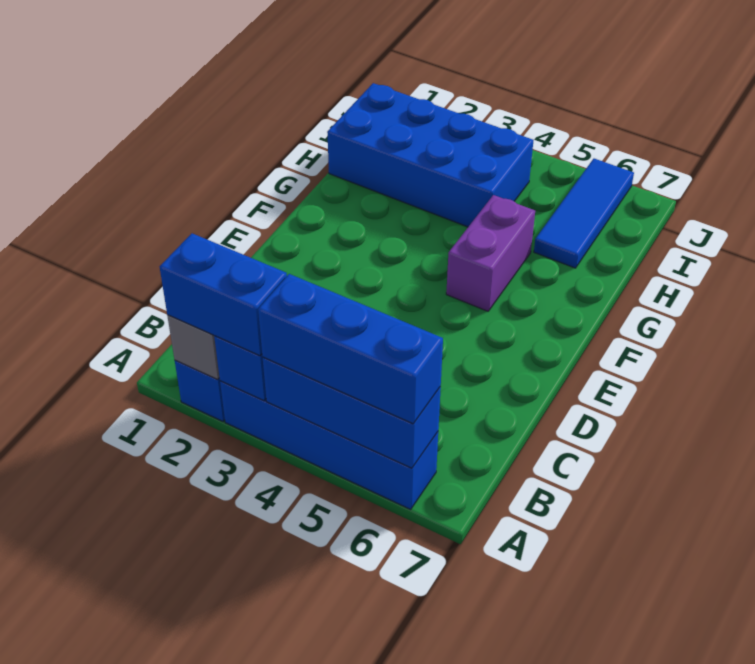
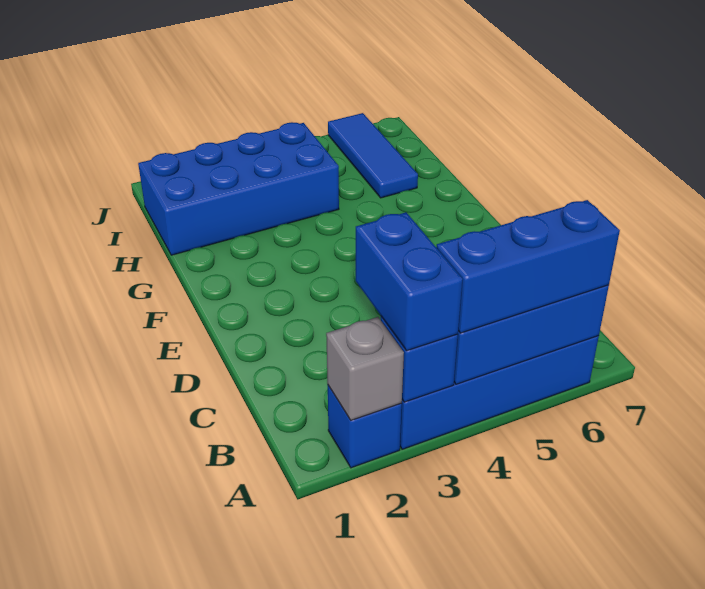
blue brick A2:A3 level 3 -> blue brick A3:B3 level 3
purple brick F5:G5 level 1 -> none

